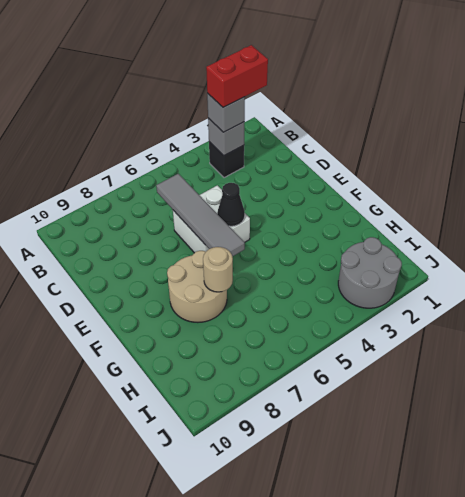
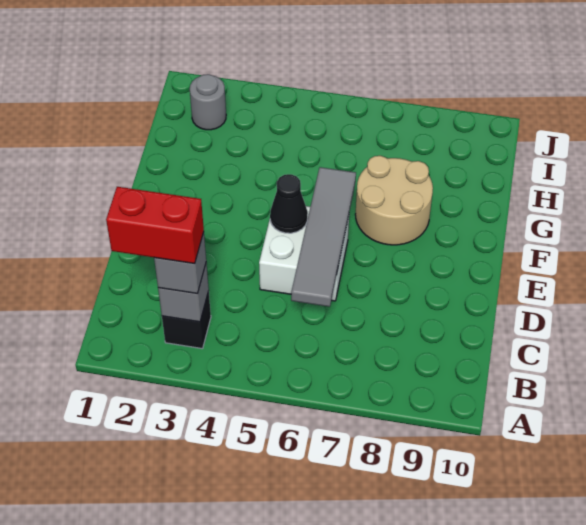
tan round brick G7 level 2 -> none
grey round brick I2:J3 level 1 -> grey round brick I2 level 1

